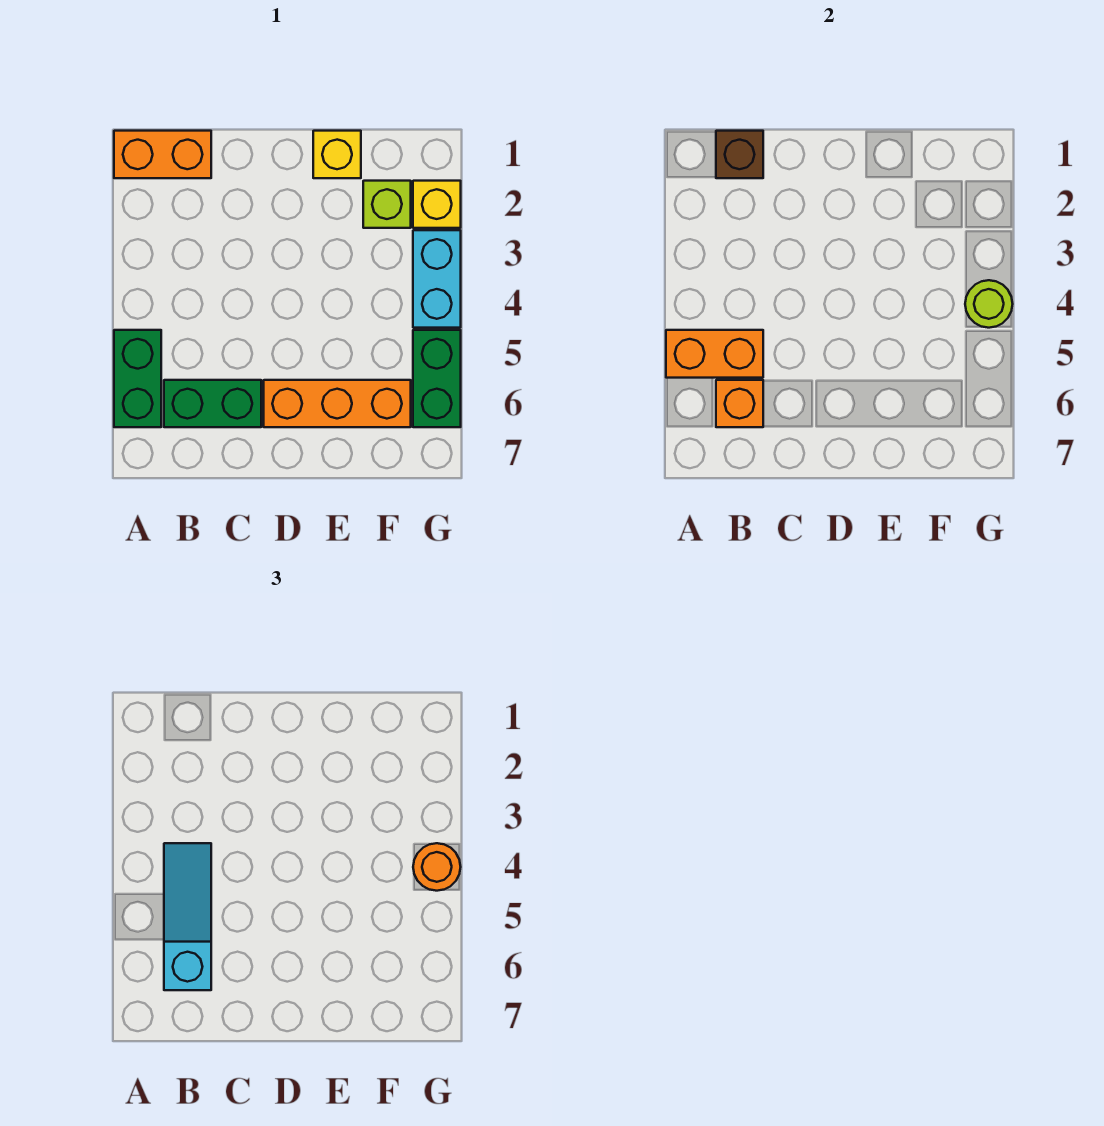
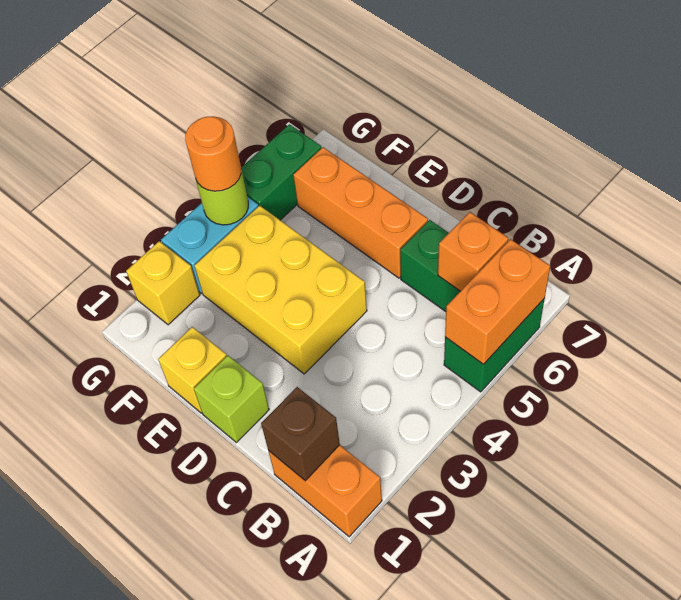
orange brick A5:B5 level 2 -> orange brick A5:A6 level 2
cyan slope B4:B6 level 3 top 6 -> none
none -> yellow brick D3:F4 level 1
lime brick F2 level 1 -> lime brick D1 level 1

